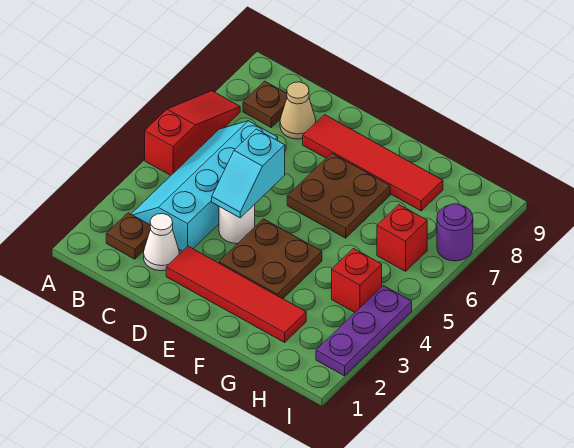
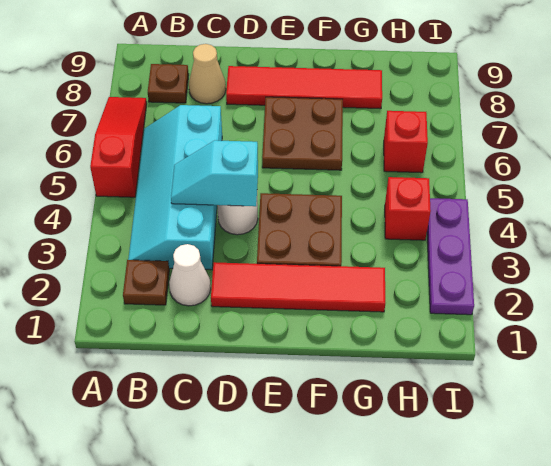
cyan slope D4:D5 level 2 top 5 -> cyan slope C4:D4 level 2 top D
purple round brick I7 level 1 -> none

